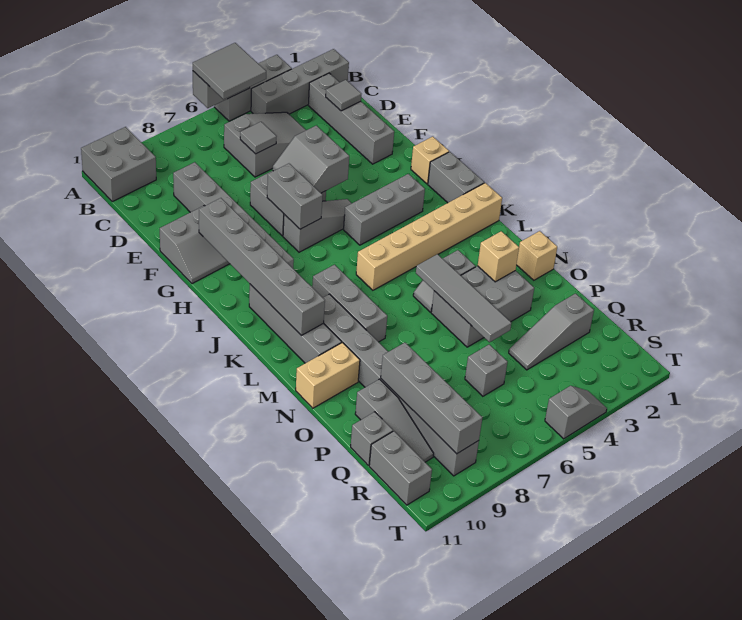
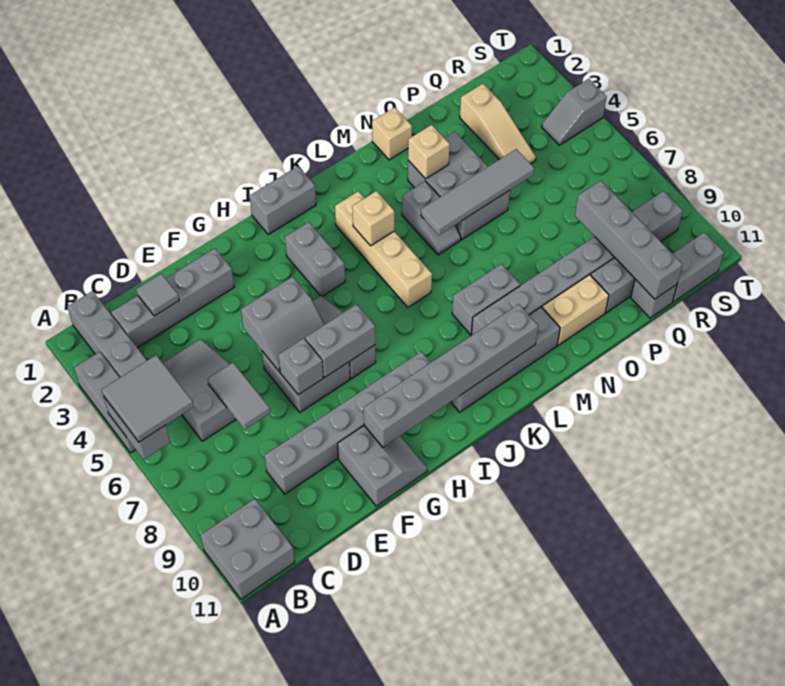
grey tile D6 level 2 -> grey tile D6:D7 level 2
tan brick H1 level 1 -> tan brick K4 level 2
grey brick I3:I5 level 1 -> grey brick I3:I4 level 1
tan brick K1:K6 level 1 -> tan brick K3:K6 level 1
grey brick K8:M8 level 1 -> grey brick L8:M8 level 1
tan brick N10:N11 level 1 -> tan brick N10:O10 level 1
grey brick P9:S9 level 2 -> grey brick Q8:Q11 level 2
grey slope Q2:Q4 level 1 top 2 -> tan slope Q2:Q4 level 1 top 2
grey brick Q6 level 1 -> grey brick F7 level 2
grey slope T4:T5 level 1 top 5 -> grey slope S4:T4 level 1 top T

